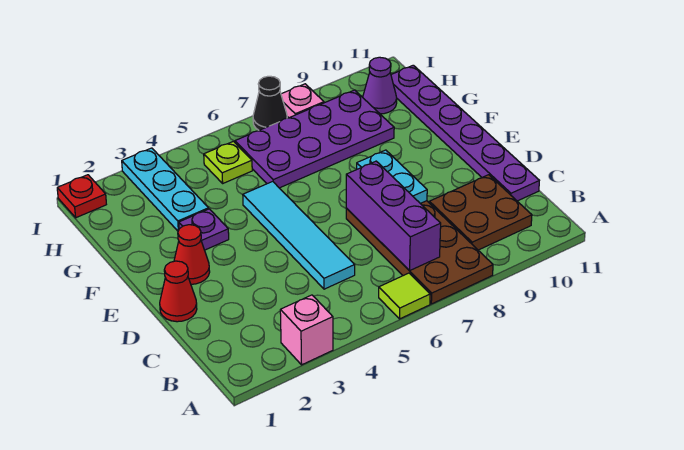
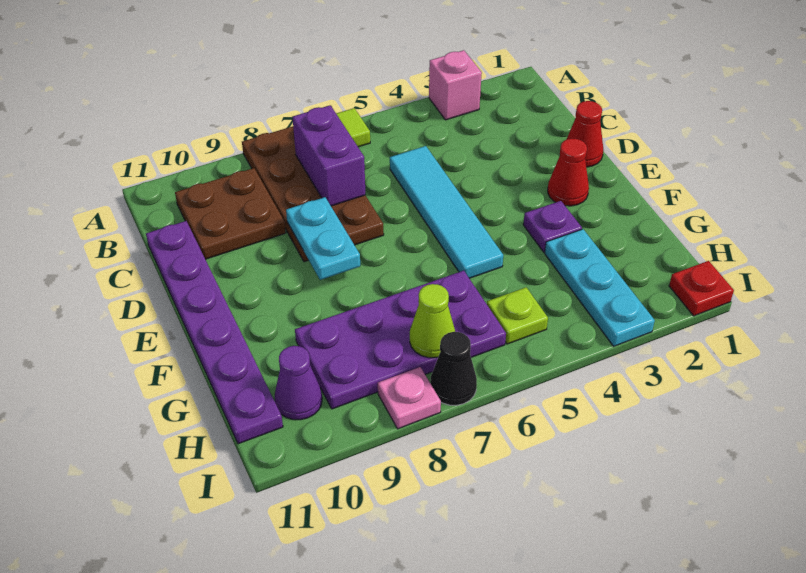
purple brick B7:D7 level 2 -> purple brick B7:C7 level 2
none -> lime cone H7 level 2

